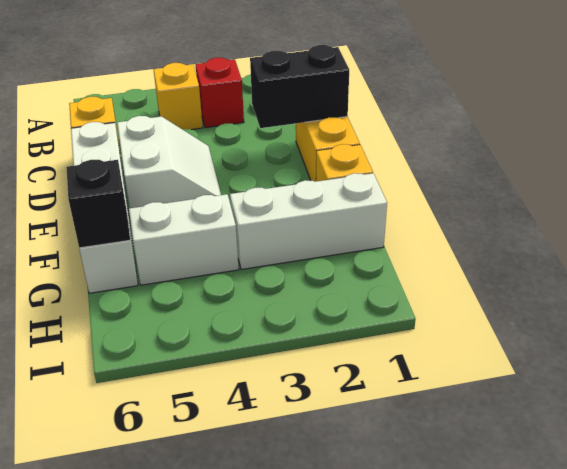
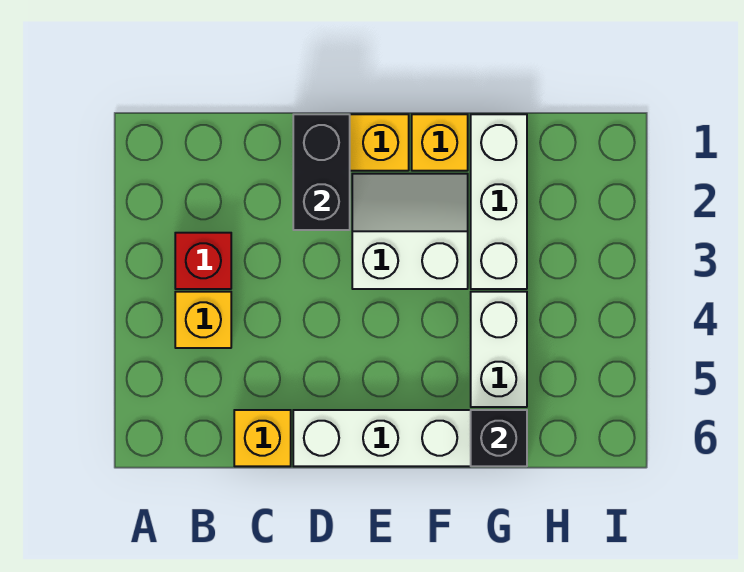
white slope D4:E5 level 1 top 5 -> white slope E2:F3 level 1 top 3

